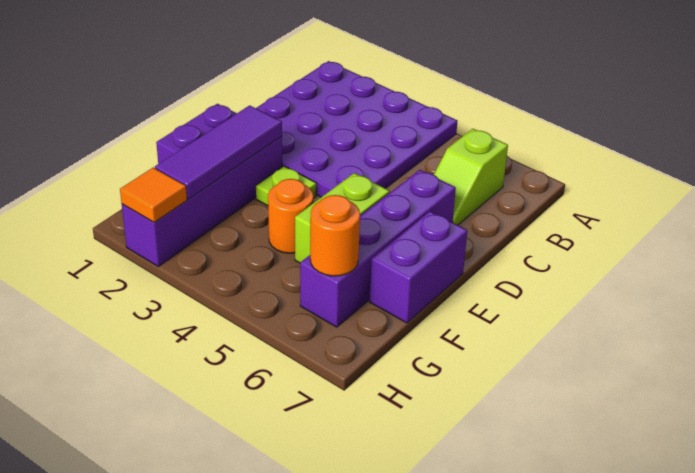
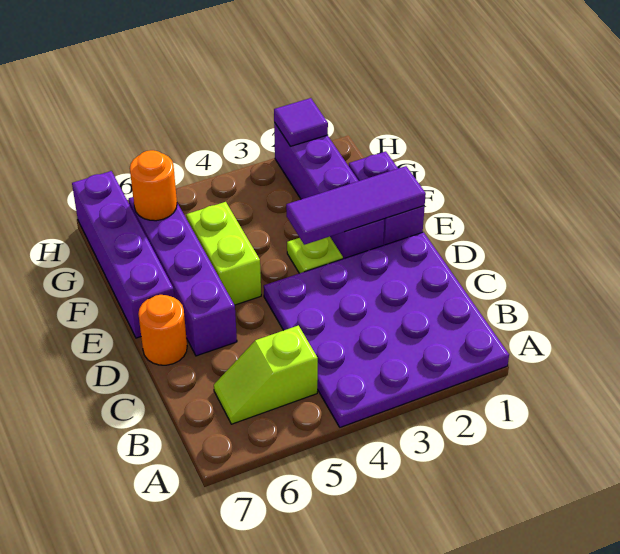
lime slope B6:C6 level 1 top B -> lime slope B5:B6 level 1 top 5
purple tile E2:G2 level 2 -> purple tile E1:E3 level 2
purple brick E7:F7 level 1 -> purple brick E7:H7 level 1
orange round brick F4 level 1 -> orange round brick D7 level 1
orange tile H2 level 2 -> purple tile H2 level 2

